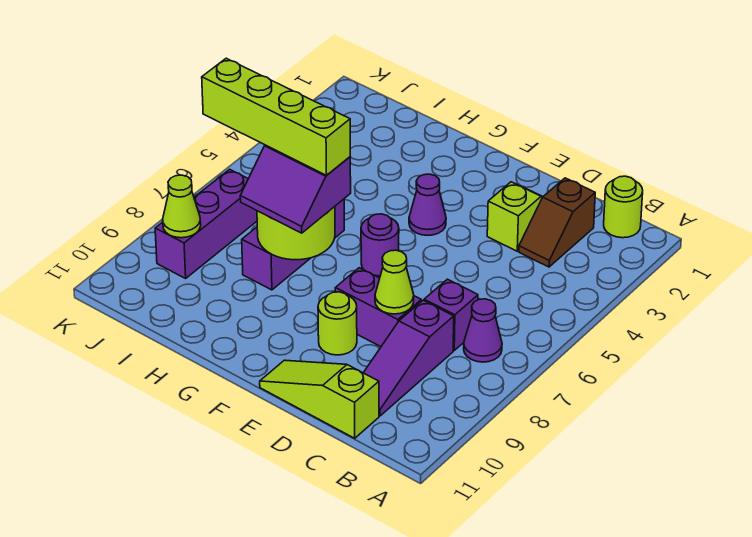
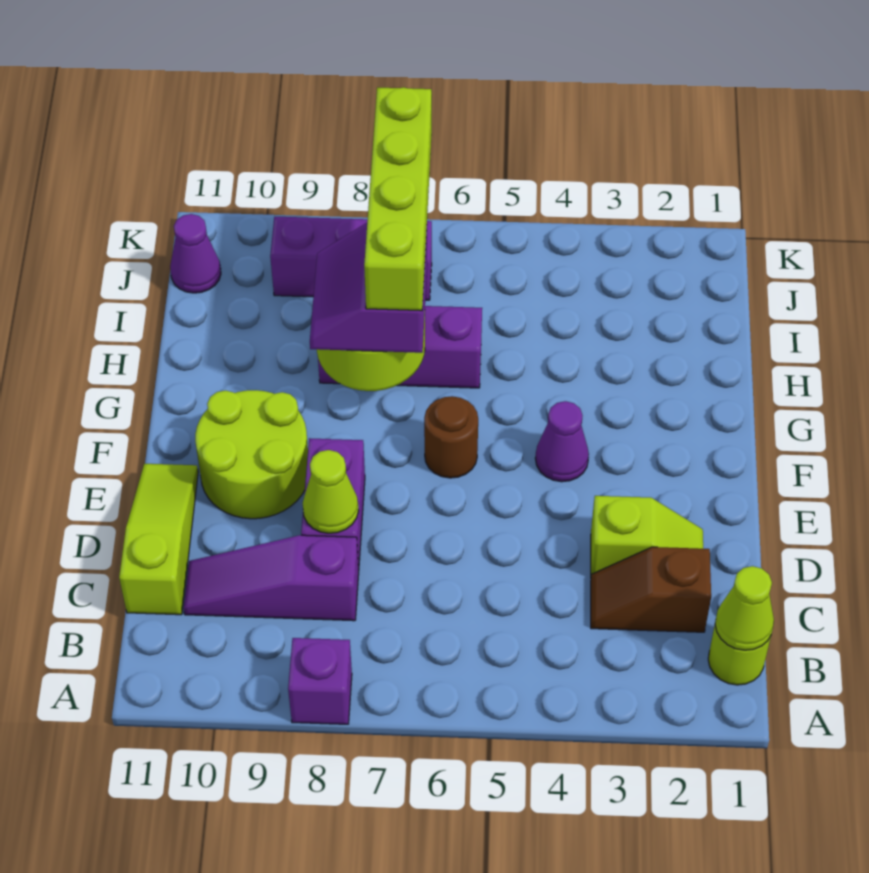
purple cone B7 level 1 -> purple cone J11 level 1
purple brick C7 level 1 -> purple brick A8 level 1
lime round brick E9 level 1 -> lime round brick E9:F10 level 1
purple round brick F6 level 1 -> brown round brick F6 level 1
lime cone J9 level 2 -> lime cone B1 level 2

